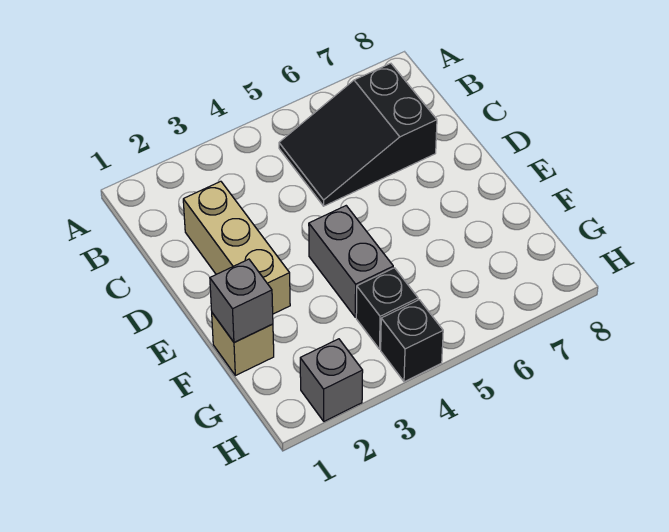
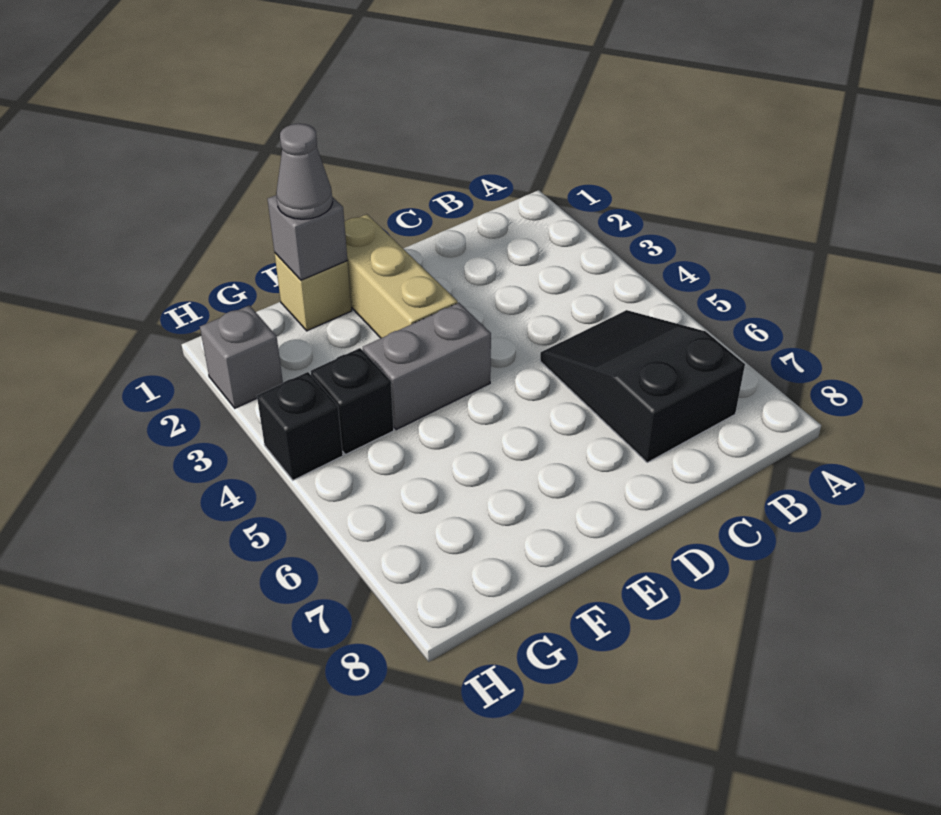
tan brick C2:E2 level 1 -> tan brick E1:E3 level 1
none -> grey cone F1 level 3

